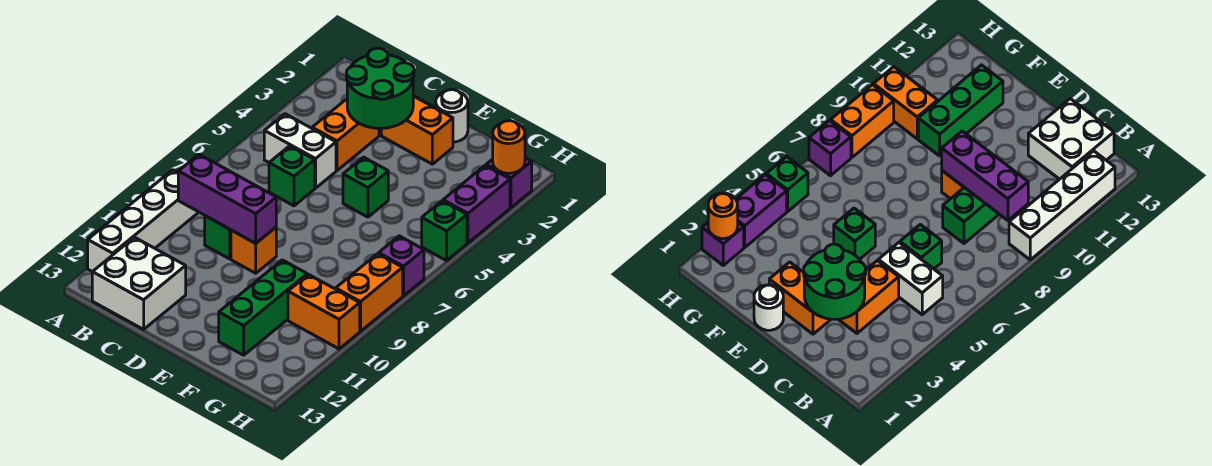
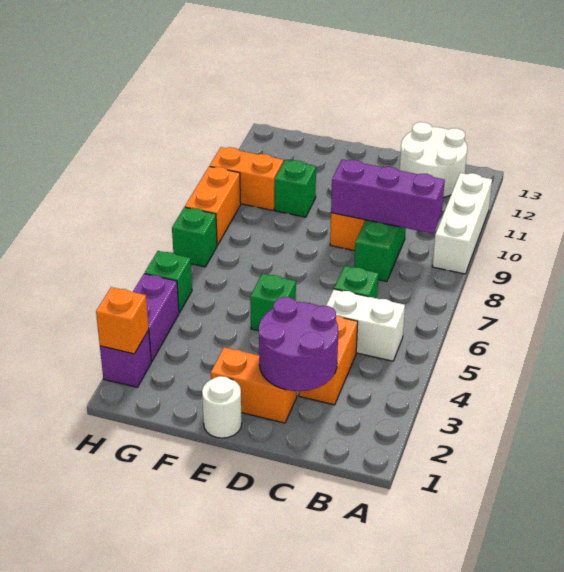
white brick A9:A12 level 1 -> white brick A9:A11 level 1
white brick B12:C13 level 1 -> white round brick B12:C13 level 1
green round brick C2:D3 level 2 -> purple round brick C2:D3 level 2
green brick F10:F12 level 1 -> green brick F10 level 1
orange round brick H2 level 2 -> orange brick H2 level 2
purple brick H7 level 1 -> green brick H7 level 1

